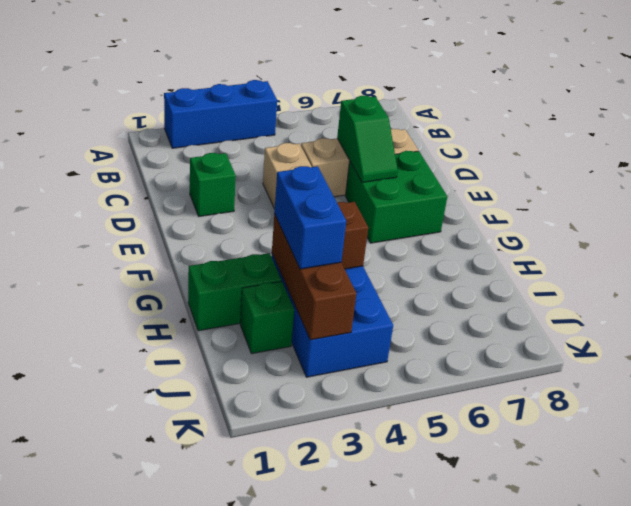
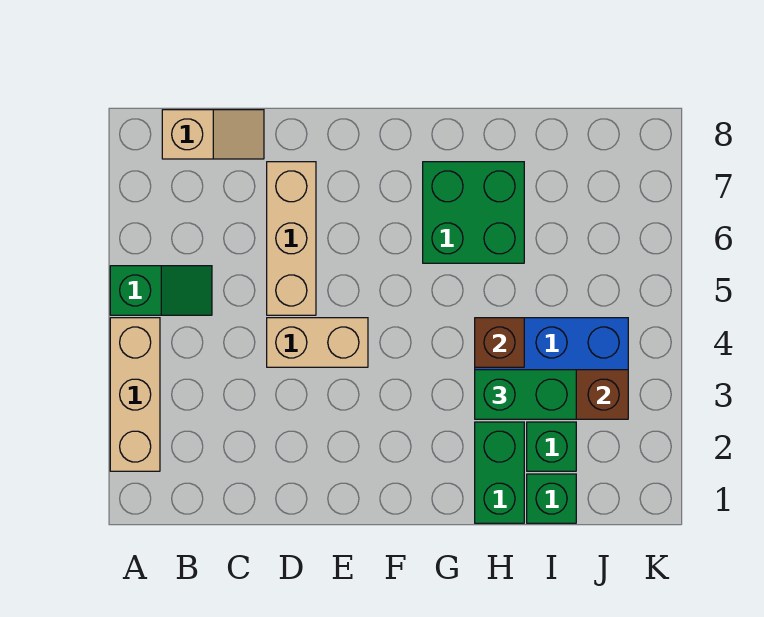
blue brick A2:A4 level 1 -> tan brick A2:A4 level 1
none -> tan slope B8:C8 level 1 top B
green brick D2 level 1 -> green brick I1 level 1
green slope D6:E6 level 2 top D -> green slope A5:B5 level 1 top A
green brick E6:F7 level 1 -> green brick G6:H7 level 1
blue brick H3:I3 level 3 -> green brick H3:I3 level 3

